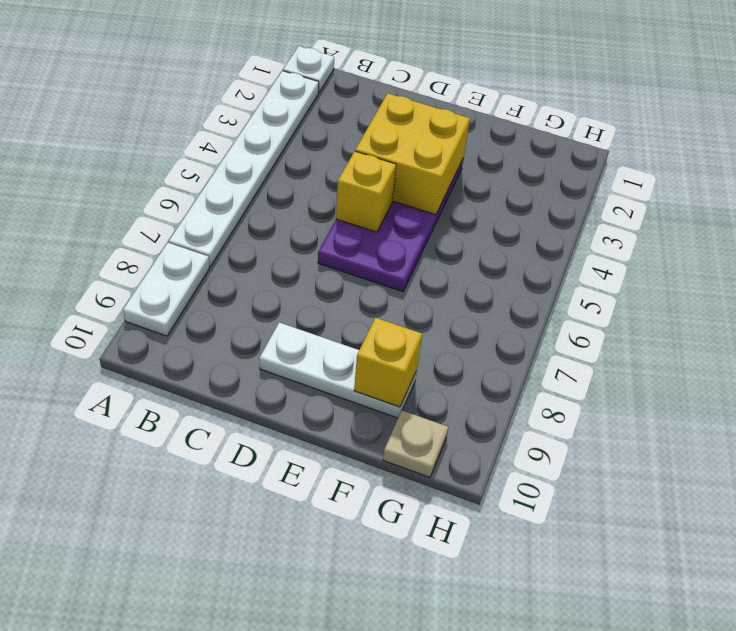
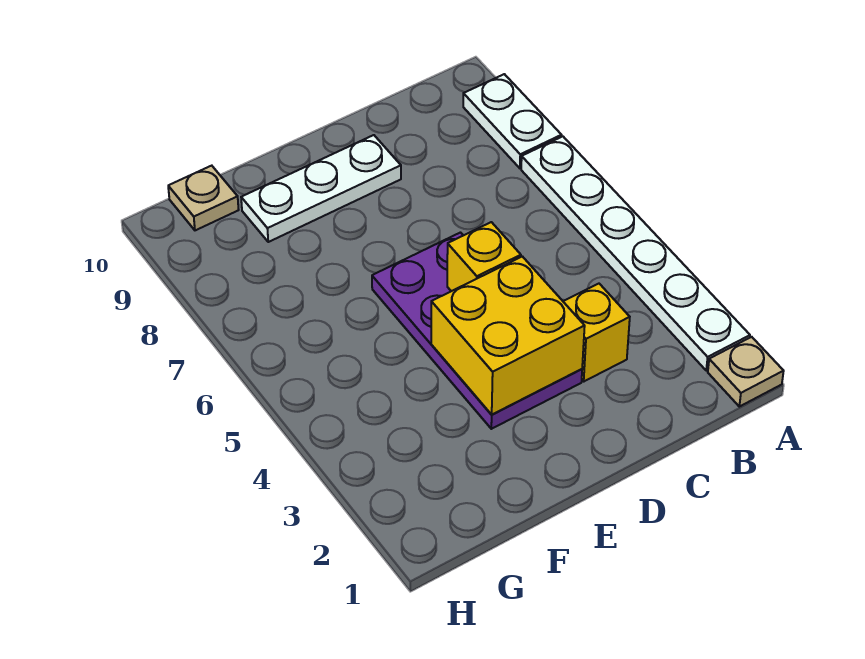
white plate A1 level 1 -> tan plate A1 level 1
yellow brick F9 level 2 -> yellow brick C3 level 1

